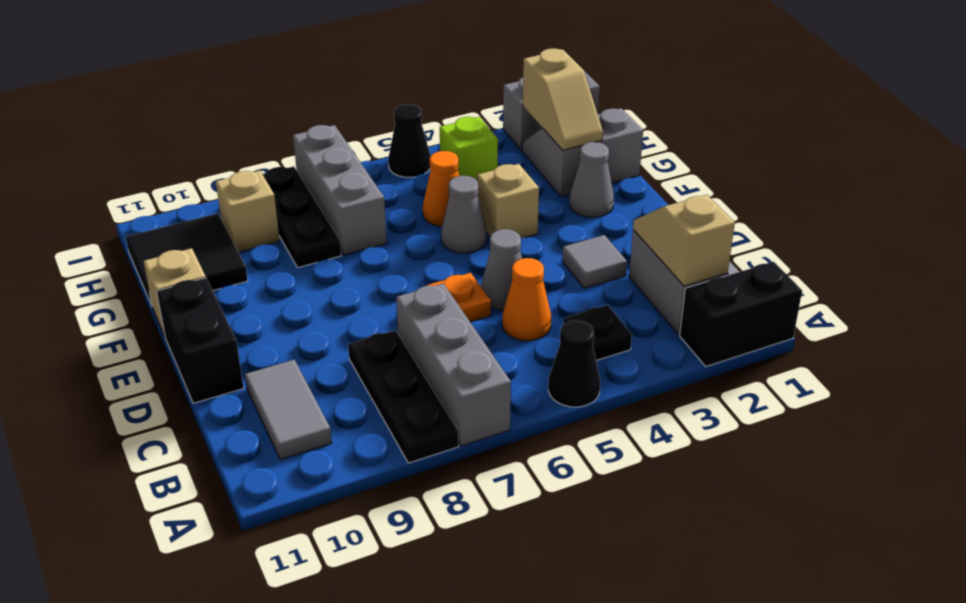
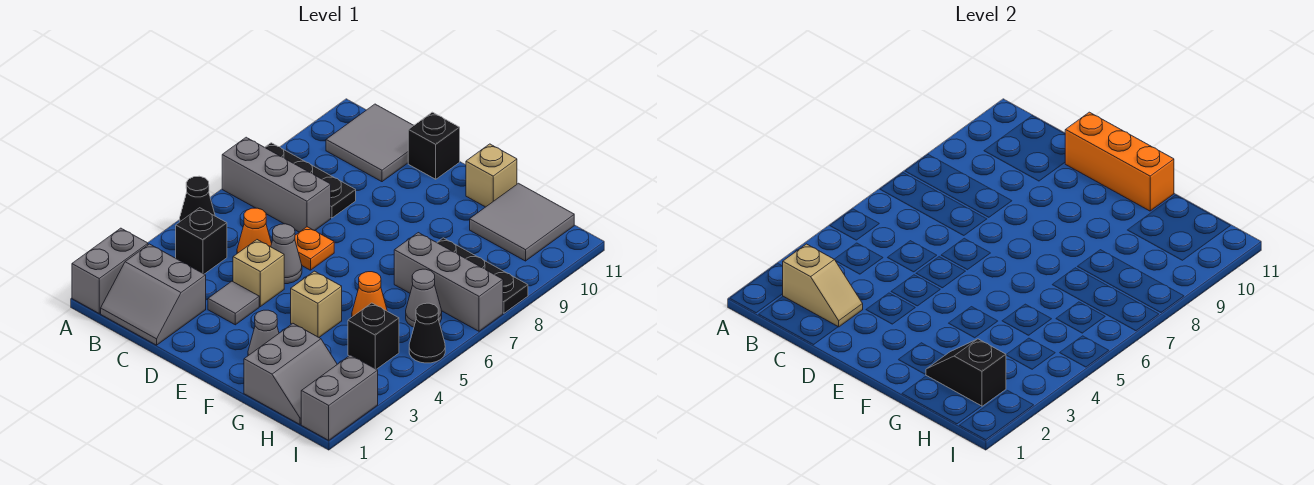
black brick A1:A2 level 1 -> grey brick A1:A2 level 1
black plate B4 level 1 -> black brick B4 level 1
grey tile B10:C10 level 1 -> grey tile B10:C11 level 1
black brick D11:E11 level 1 -> black brick D11 level 1
none -> orange brick D11:F11 level 2
grey cone F5 level 1 -> grey cone H6 level 1
tan slope G2:H2 level 2 top H -> black slope G2:H2 level 2 top H
black tile G10:H11 level 1 -> grey tile G10:H11 level 1
lime brick H4 level 1 -> black brick H4 level 1
tan brick H9 level 1 -> tan brick D4 level 1

